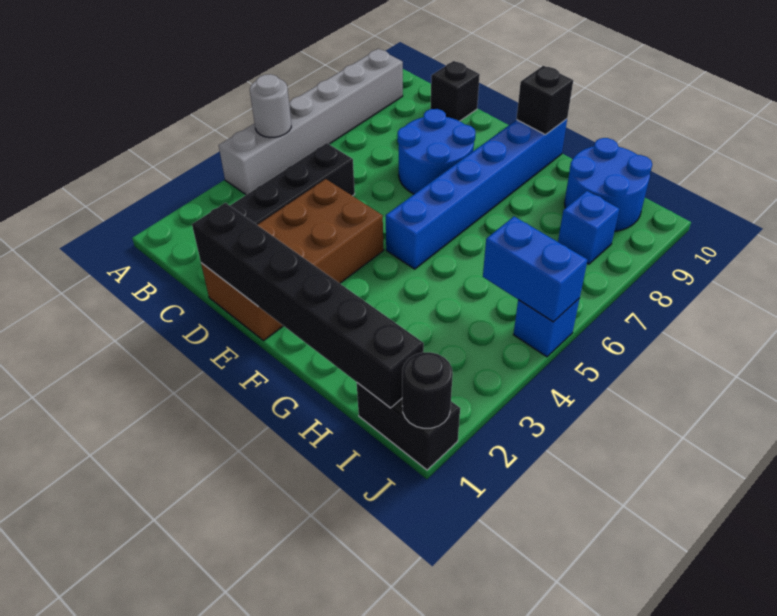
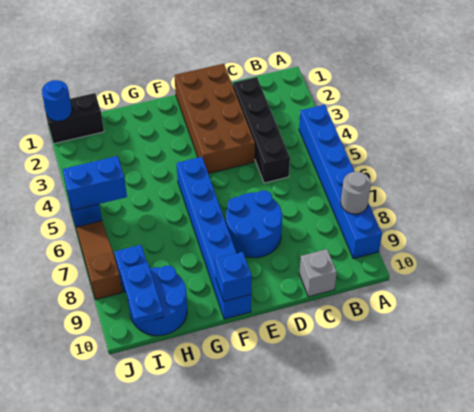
grey brick A4:A9 level 1 -> blue brick A4:A9 level 1
grey round brick A5 level 2 -> grey round brick A8 level 2
black brick C10 level 1 -> grey brick C10 level 1
black brick D1:I1 level 2 -> none
black brick F10 level 2 -> blue brick F10 level 2
none -> blue plate I9:I10 level 2
black round brick J1 level 2 -> blue round brick J1 level 2
none -> brown slope J6:J8 level 1 top 8

